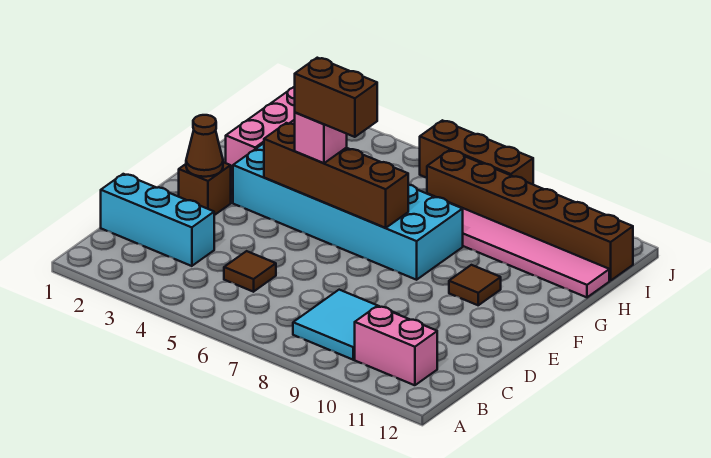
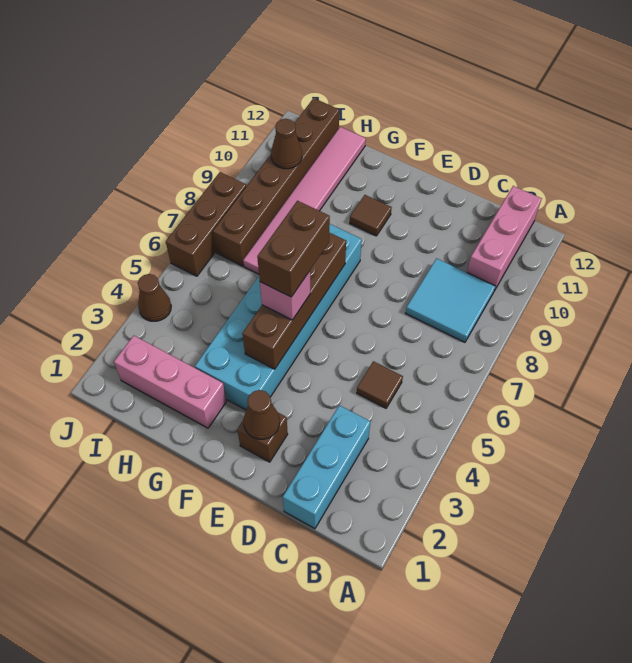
pink brick B10:B11 level 1 -> pink brick B10:B12 level 1
none -> brown cone I10 level 2
none -> brown cone J4 level 1

